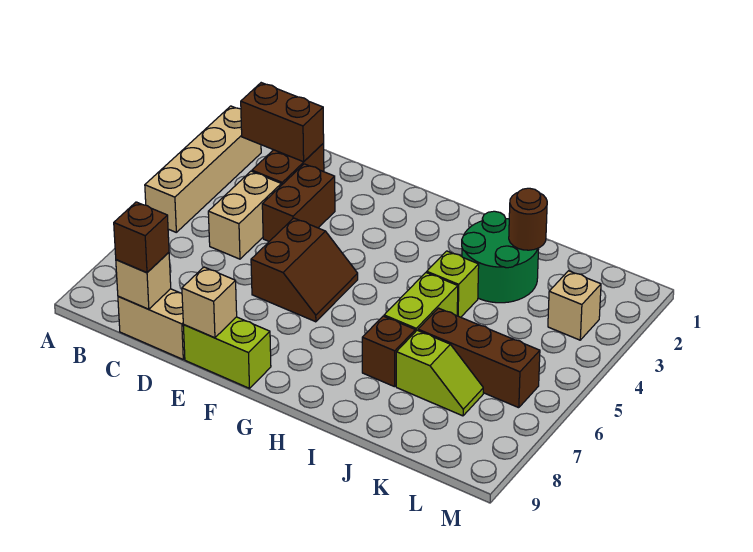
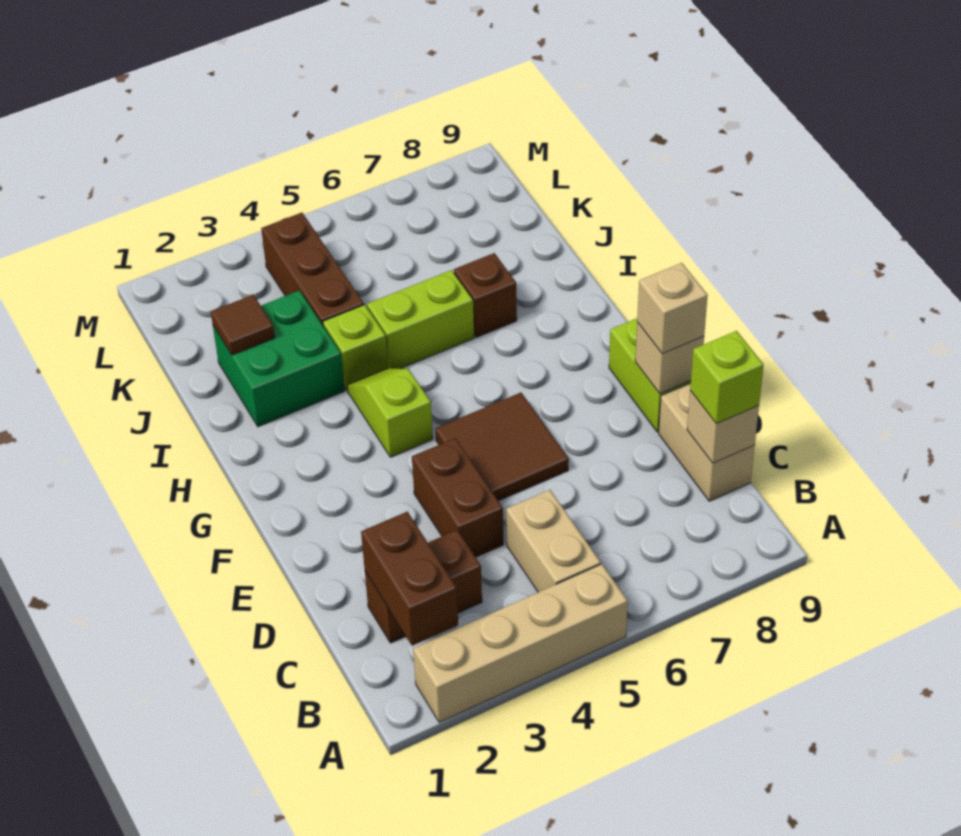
tan brick C4:C5 level 1 -> tan brick B5:C5 level 1
brown brick C9 level 3 -> lime brick C9 level 3
brown brick D3:D4 level 1 -> brown brick D4:E4 level 1
brown slope E5:F6 level 1 top E -> brown tile E5:F6 level 1
green round brick I2:J3 level 1 -> green brick I2:J3 level 1
brown round brick J2 level 2 -> brown tile J2 level 2
brown brick J6:L6 level 1 -> brown brick J4:L4 level 1
lime slope J7:K7 level 1 top J -> lime slope G4:H4 level 1 top G
tan brick L3 level 1 -> tan brick E9 level 3

